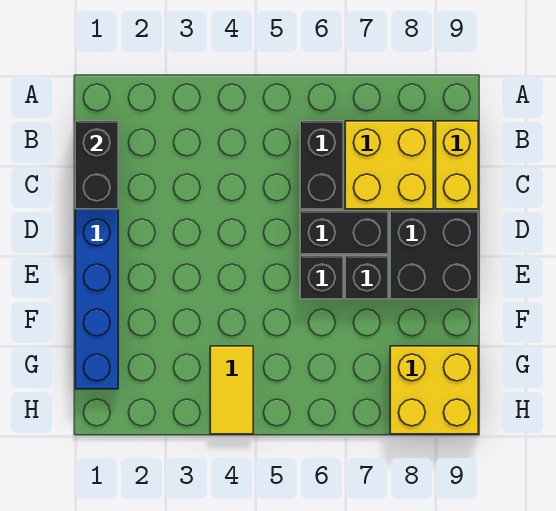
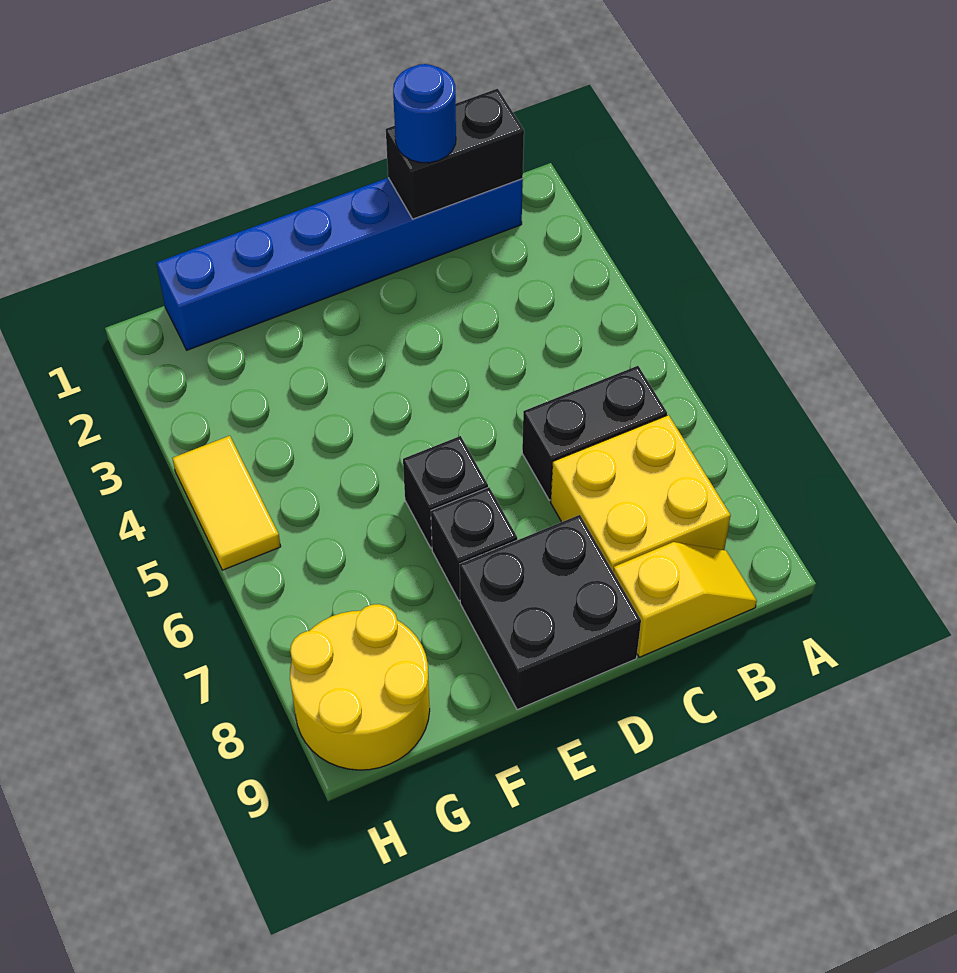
yellow brick B9:C9 level 1 -> yellow slope B9:C9 level 1 top C
none -> blue round brick C1 level 3
black brick D6:D7 level 1 -> none
yellow tile G4:H4 level 1 -> yellow tile H4:H5 level 1
yellow brick G8:H9 level 1 -> yellow round brick G8:H9 level 1

